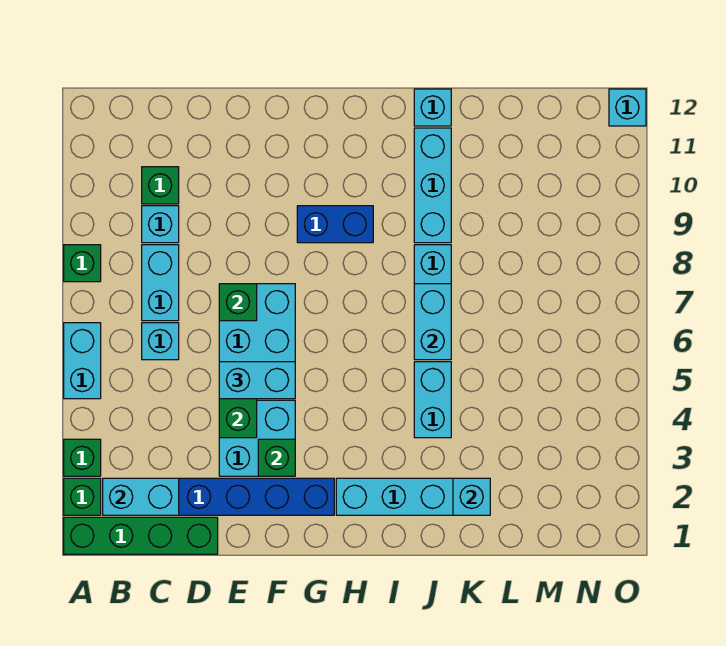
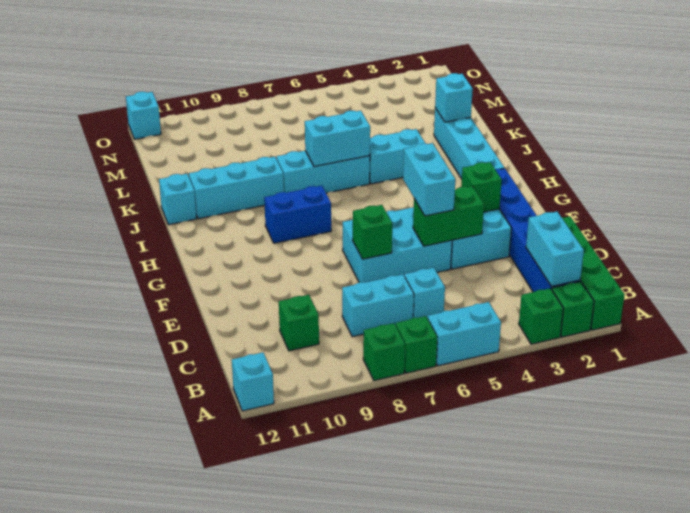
none -> green brick A7 level 1
cyan brick C9 level 1 -> cyan brick A12 level 1
blue brick G9:H9 level 1 -> blue brick H8:H9 level 1

